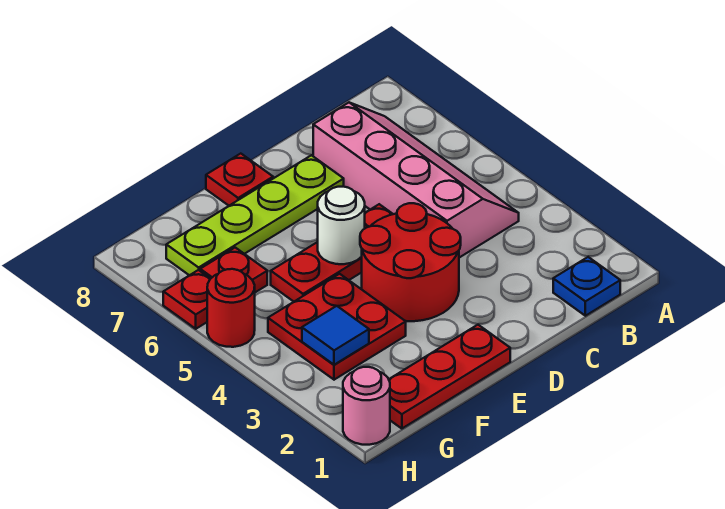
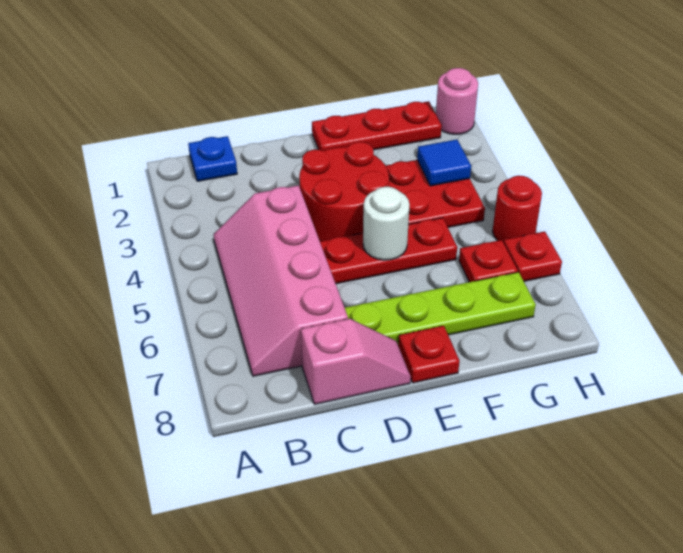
none -> pink slope C8:D8 level 1 top C

